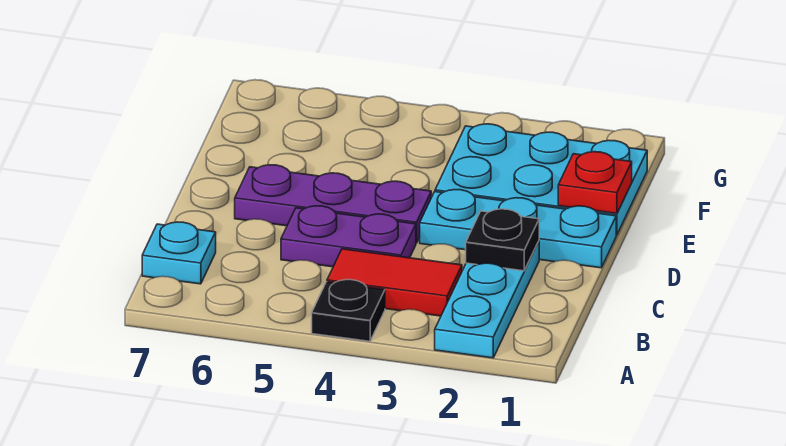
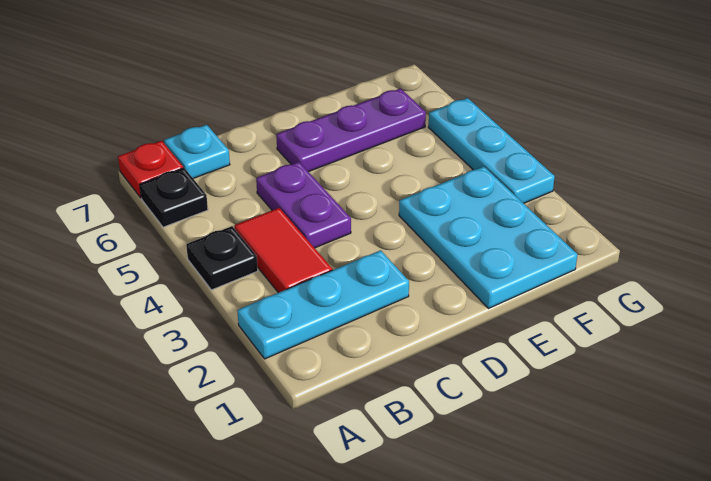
black plate C2 level 2 -> black plate A6 level 1
cyan plate D1:D3 level 1 -> cyan plate G3:G5 level 1
purple plate D4:D6 level 1 -> purple plate D6:F6 level 1
red plate E1 level 2 -> red plate A7 level 1

